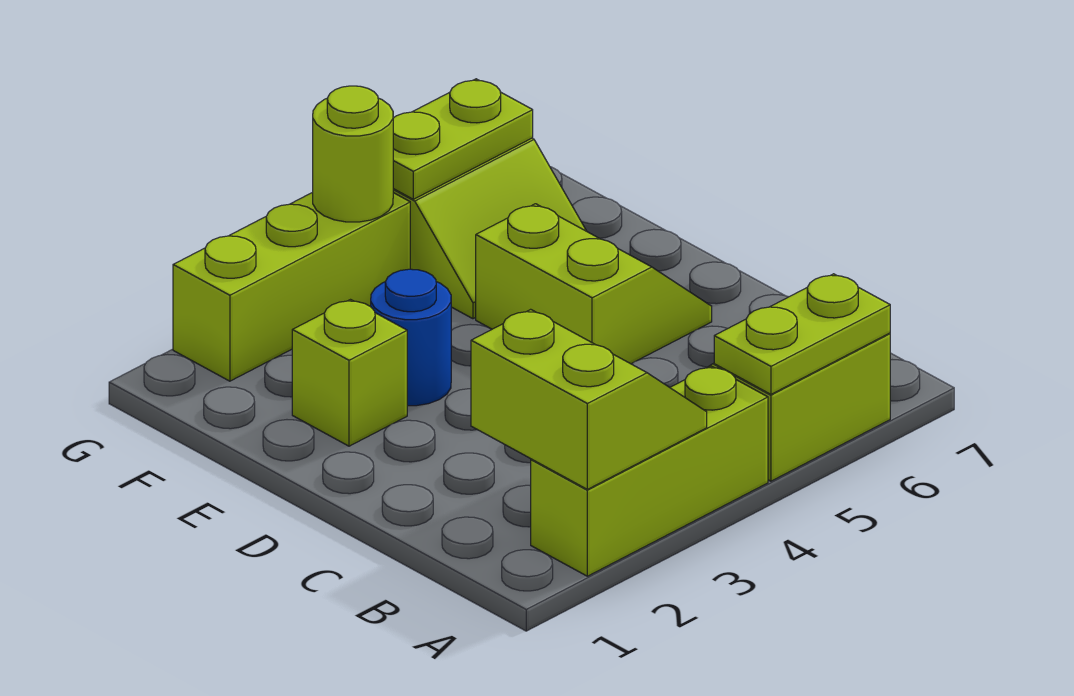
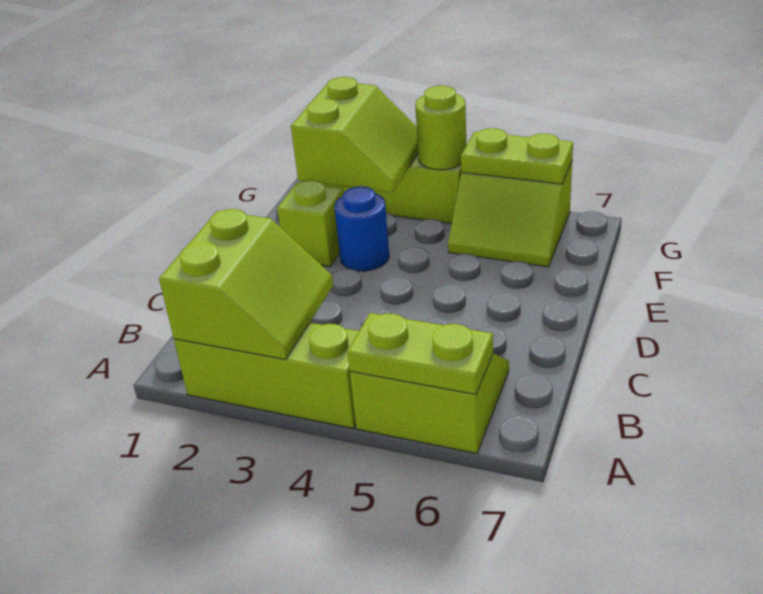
lime slope D5:E6 level 1 top 5 -> lime slope F2:G3 level 2 top 2

